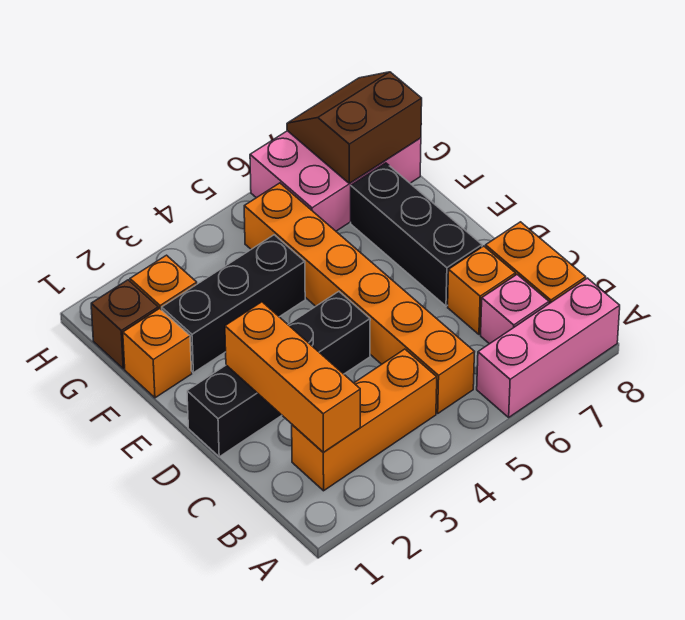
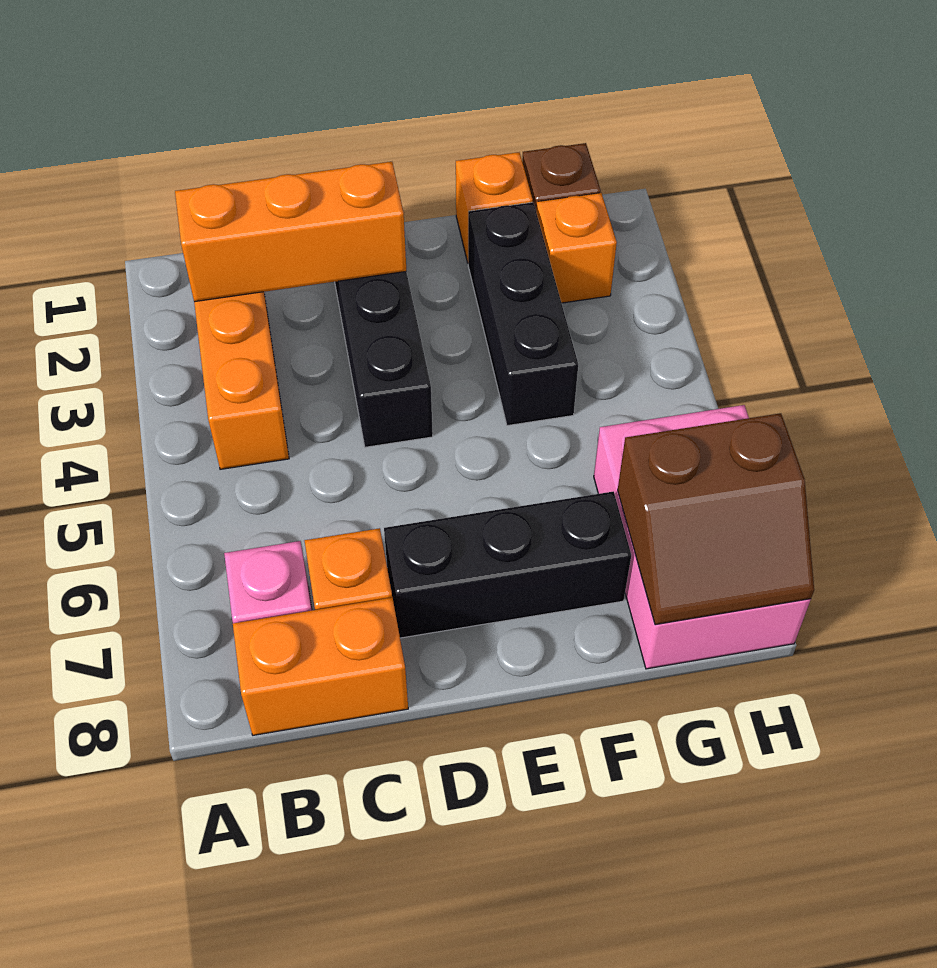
pink brick A6:A8 level 1 -> none
orange brick B5:G5 level 1 -> none
brown slope G7:H8 level 2 top G -> brown slope G7:H8 level 2 top 7

